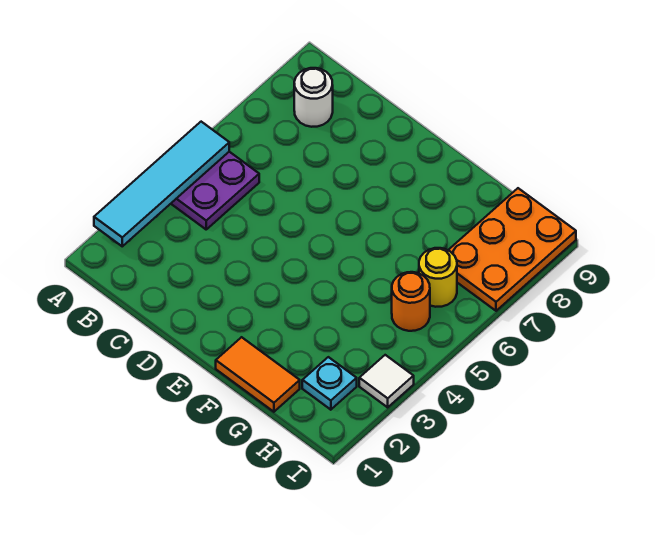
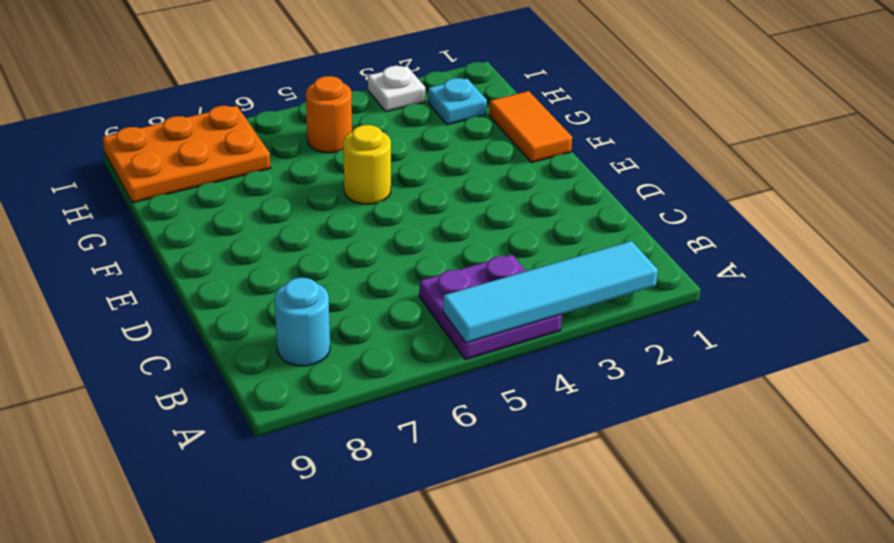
white round brick B8 level 1 -> cyan round brick B8 level 1
yellow round brick H6 level 1 -> yellow round brick F5 level 1
white tile I3 level 1 -> white plate I3 level 1

